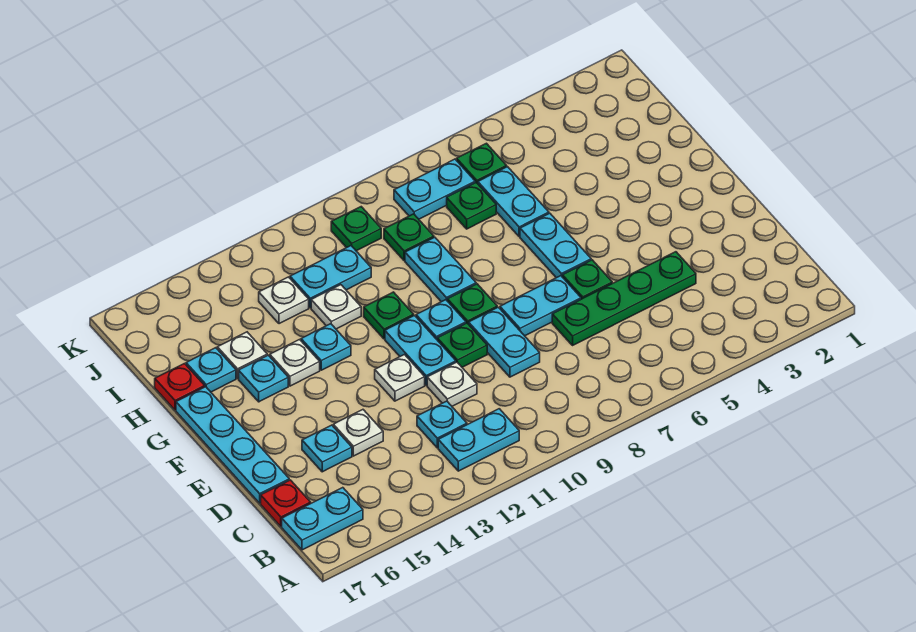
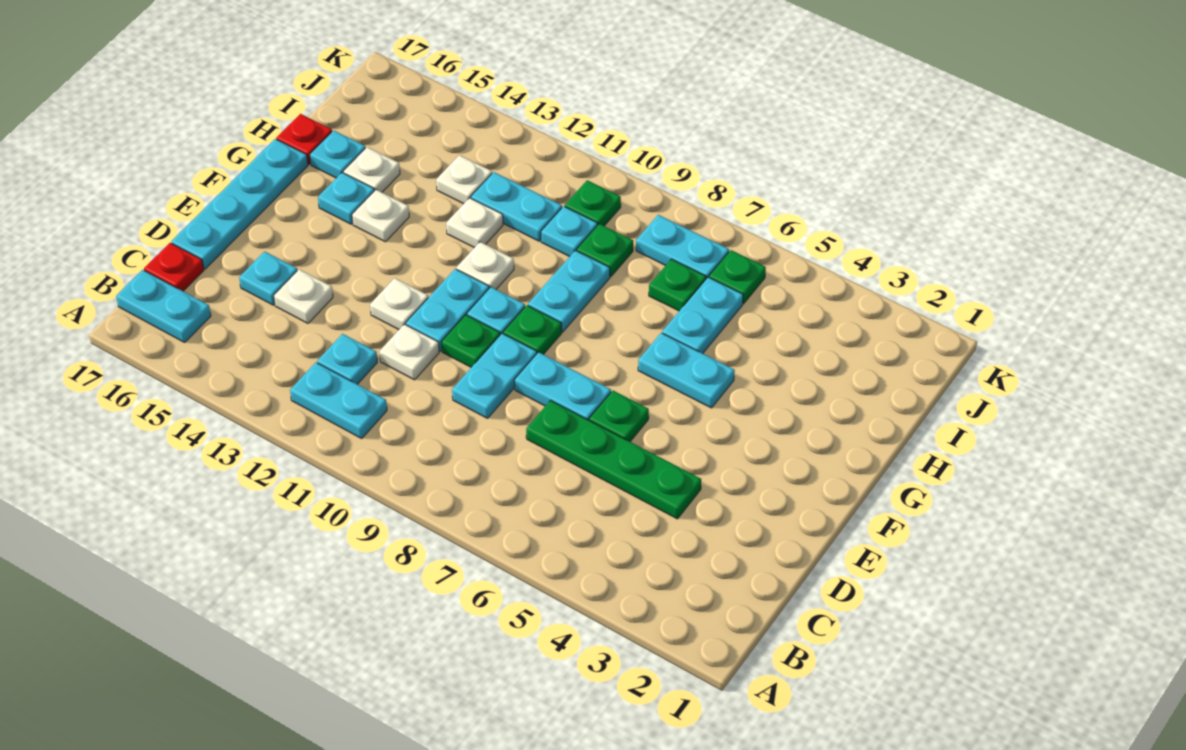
cyan plate F6:G6 level 1 -> cyan plate G5:G6 level 1
green plate G11 level 1 -> white plate G11 level 1
cyan plate G13 level 1 -> cyan plate I10 level 1

